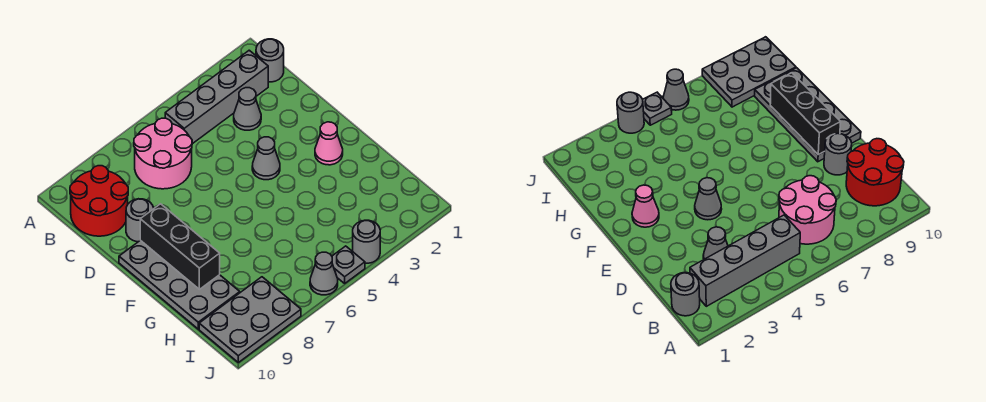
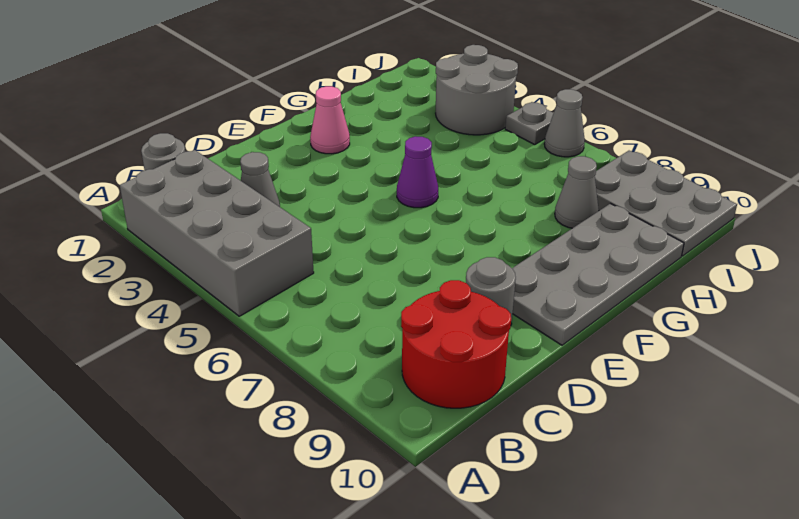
grey brick B2:B5 level 1 -> grey brick A2:B5 level 1
pink round brick B6:C7 level 1 -> none
grey cone E4 level 1 -> grey cone H8 level 1
black brick E9:G9 level 2 -> none
none -> purple cone F5 level 1
grey round brick J4 level 1 -> grey round brick I3:J4 level 1

